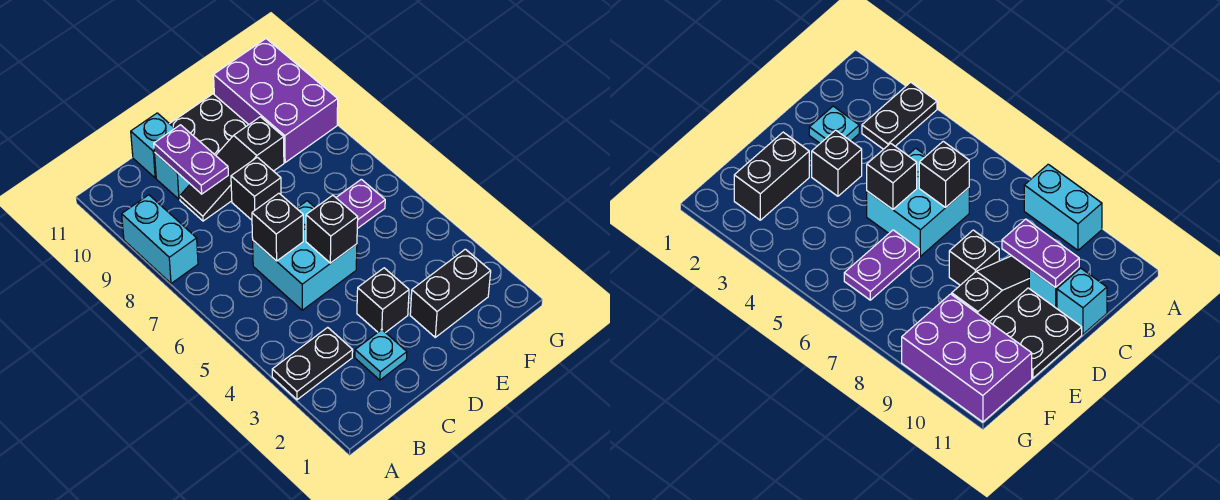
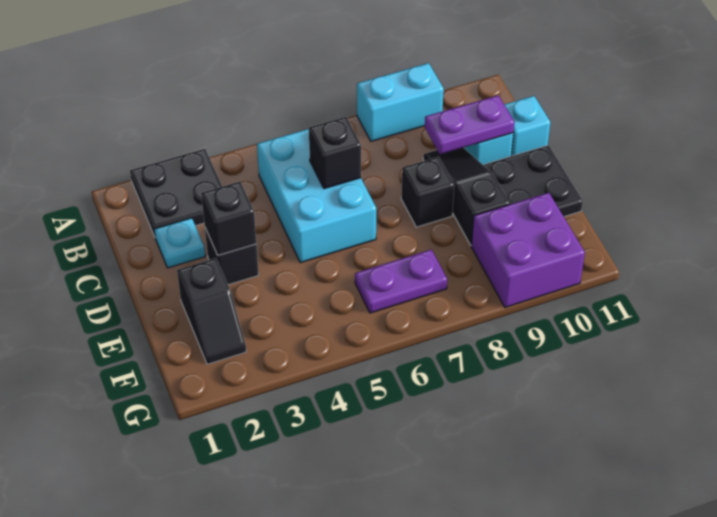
black plate A3:B3 level 1 -> black plate A2:B3 level 1
cyan brick C5:D6 level 1 -> cyan brick B5:D6 level 1
black brick D5 level 2 -> black brick D3 level 2
black brick E2:F2 level 1 -> black slope E2:F2 level 1 top E
purple plate E6:F6 level 1 -> purple plate F6:F7 level 1
purple brick F9:G11 level 1 -> purple brick F9:G10 level 1

